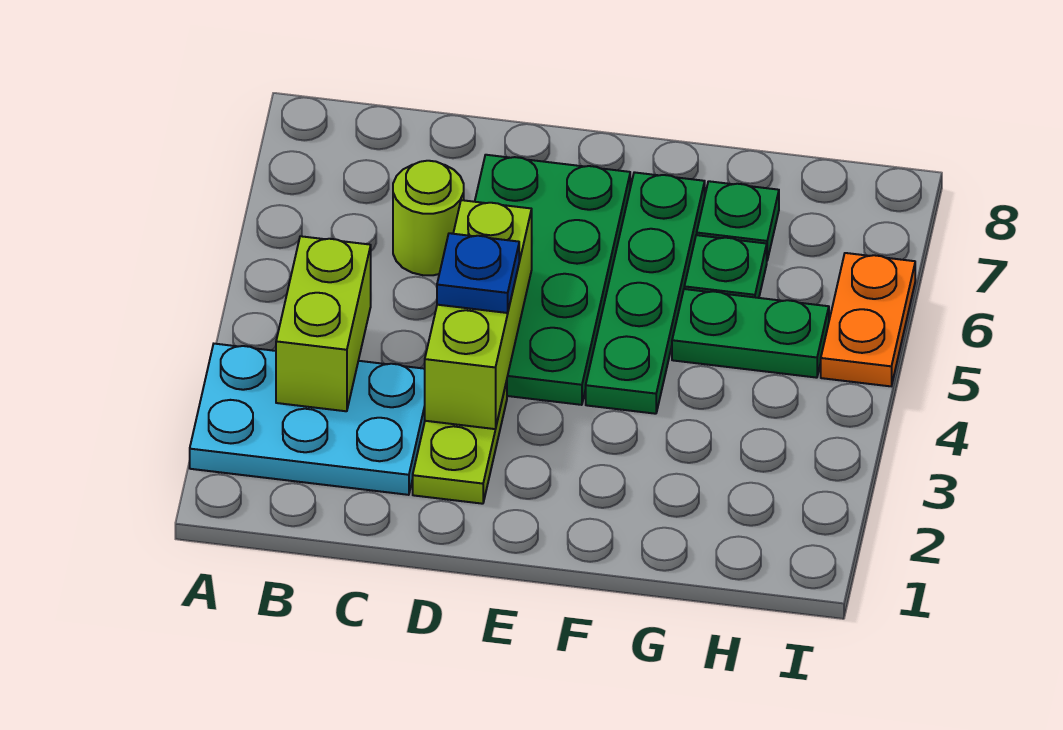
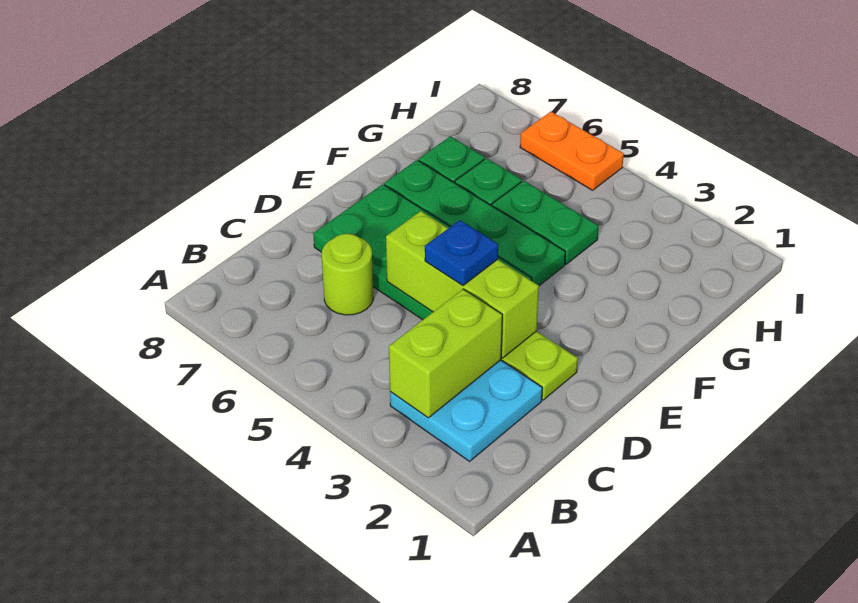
cyan plate A2:C3 level 1 -> cyan plate B2:C3 level 1
lime brick B3:B4 level 2 -> lime brick B3:C3 level 2
green plate G5:H5 level 1 -> green plate G4:G5 level 1

